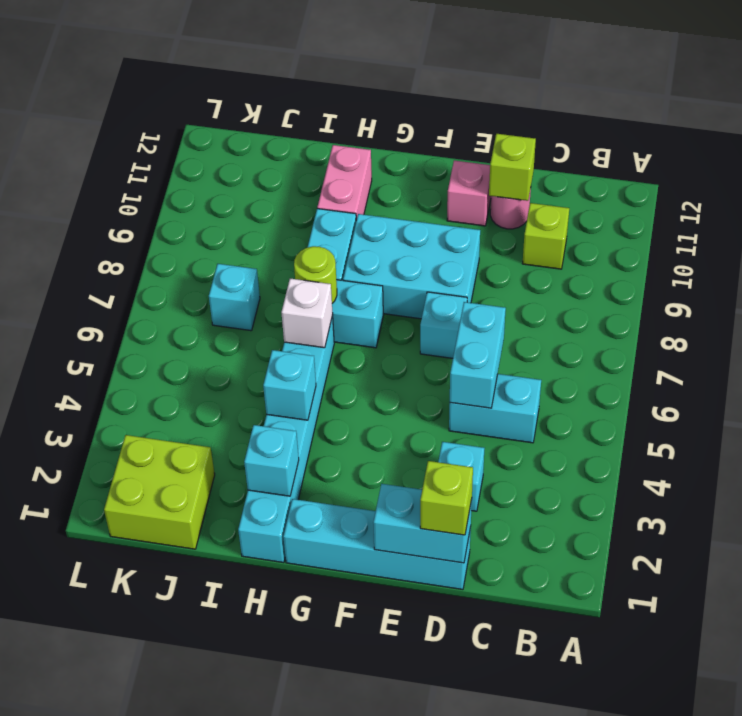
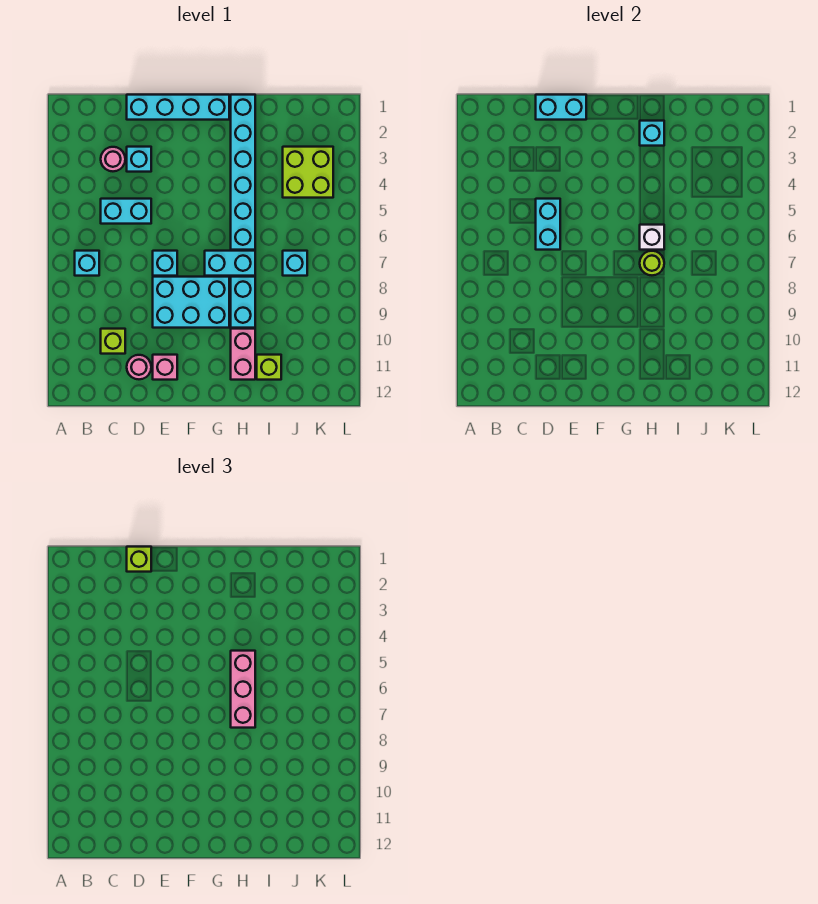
none -> pink round brick C3 level 1
lime brick D11 level 2 -> lime brick I11 level 1
cyan brick H4 level 2 -> cyan brick B7 level 1
none -> pink brick H5:H7 level 3
lime brick J1:K2 level 1 -> lime brick J3:K4 level 1

